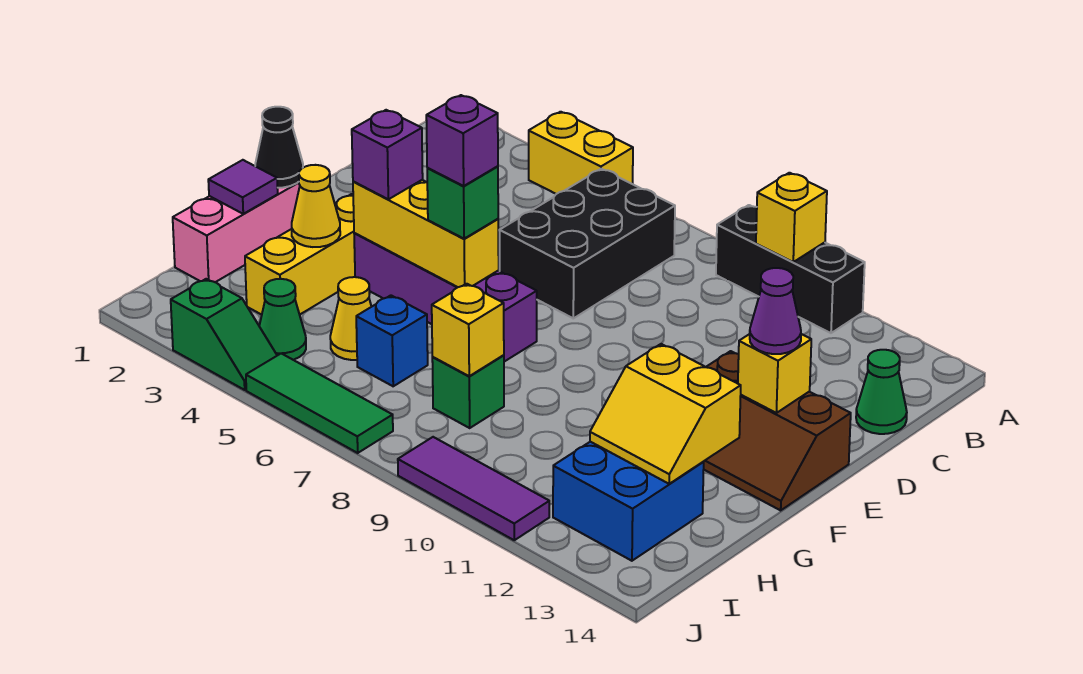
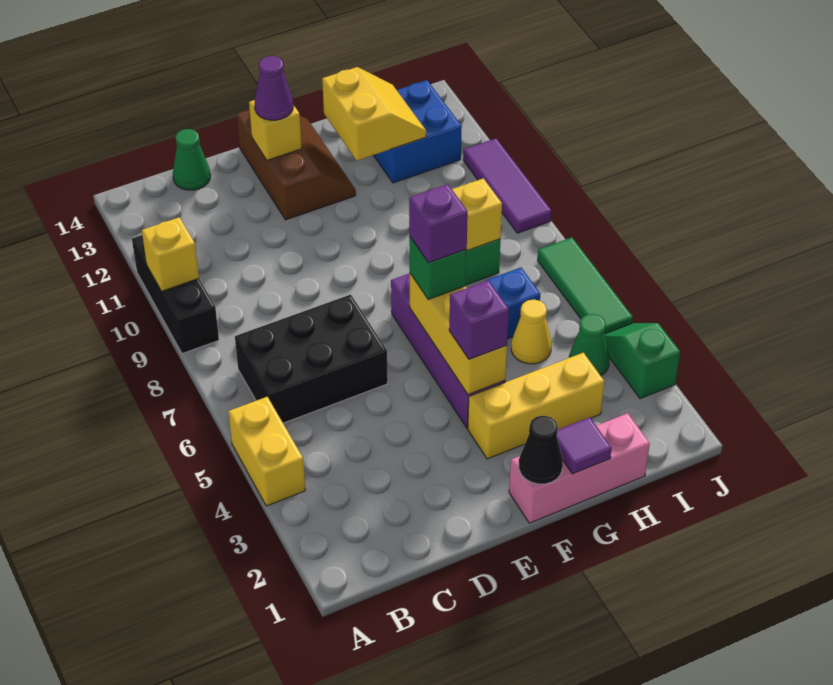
yellow cone G3 level 2 -> none

